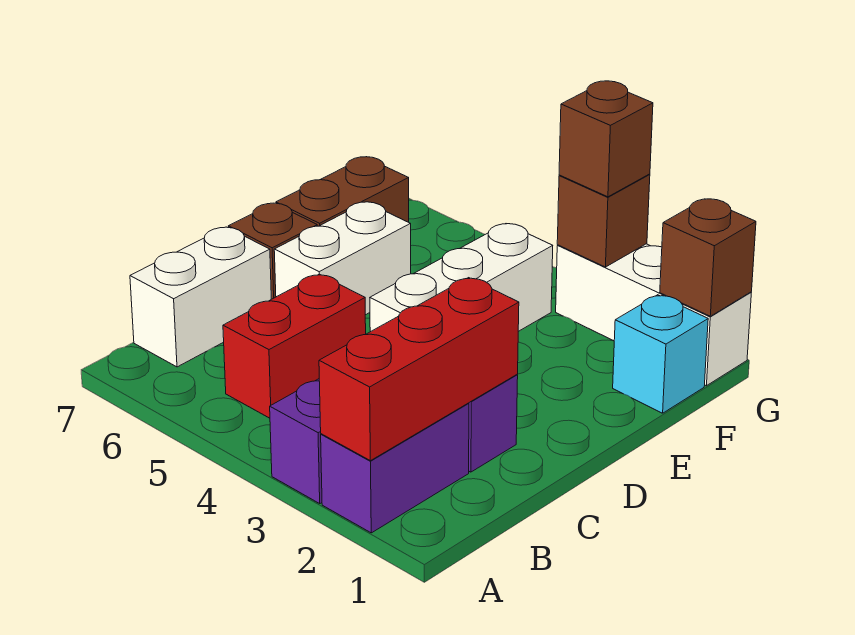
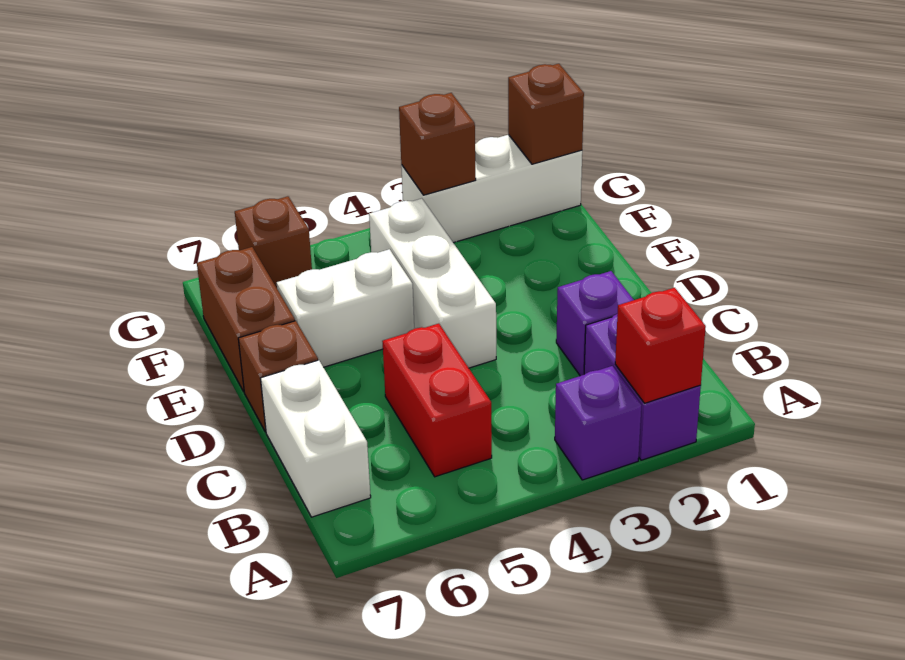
red brick A2:C2 level 2 -> red brick A2 level 2
white brick D6:E6 level 1 -> white brick E5:E6 level 1
cyan brick F1 level 1 -> none
brown brick G3 level 3 -> brown brick G6 level 1

